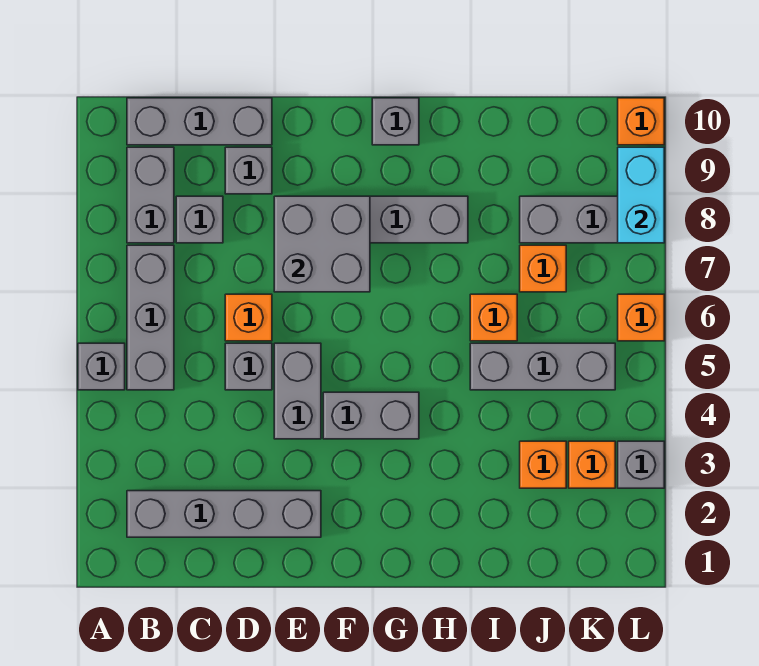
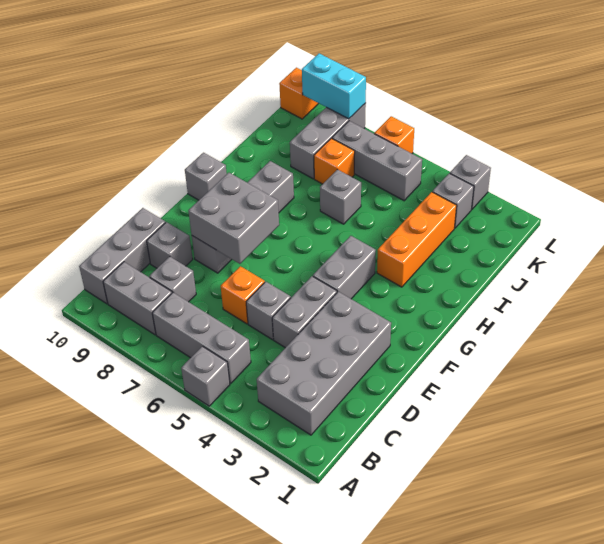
grey brick B2:E2 level 1 -> grey brick B2:E3 level 1
grey brick E4:E5 level 1 -> grey brick D4:E4 level 1
grey brick I5:K5 level 1 -> grey brick K5:K7 level 1
orange brick I6 level 1 -> grey brick I6 level 1
orange brick J3 level 1 -> orange brick H3:J3 level 1
orange brick K3 level 1 -> grey brick K3 level 1

